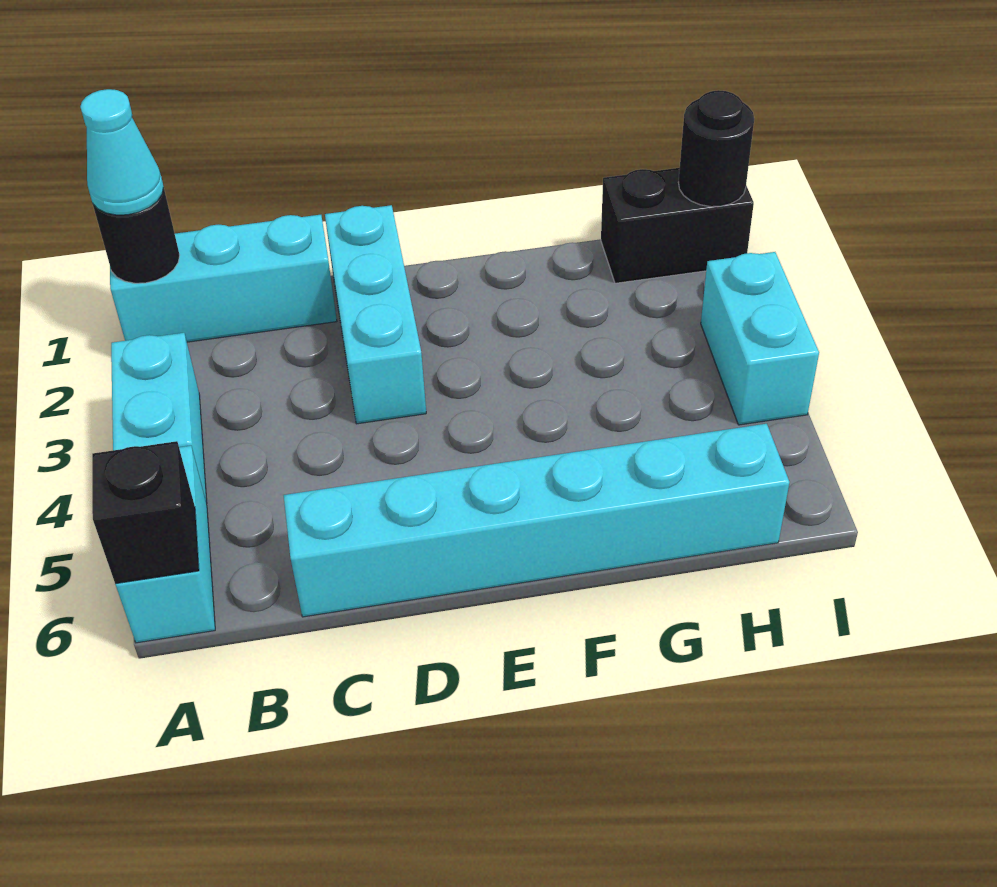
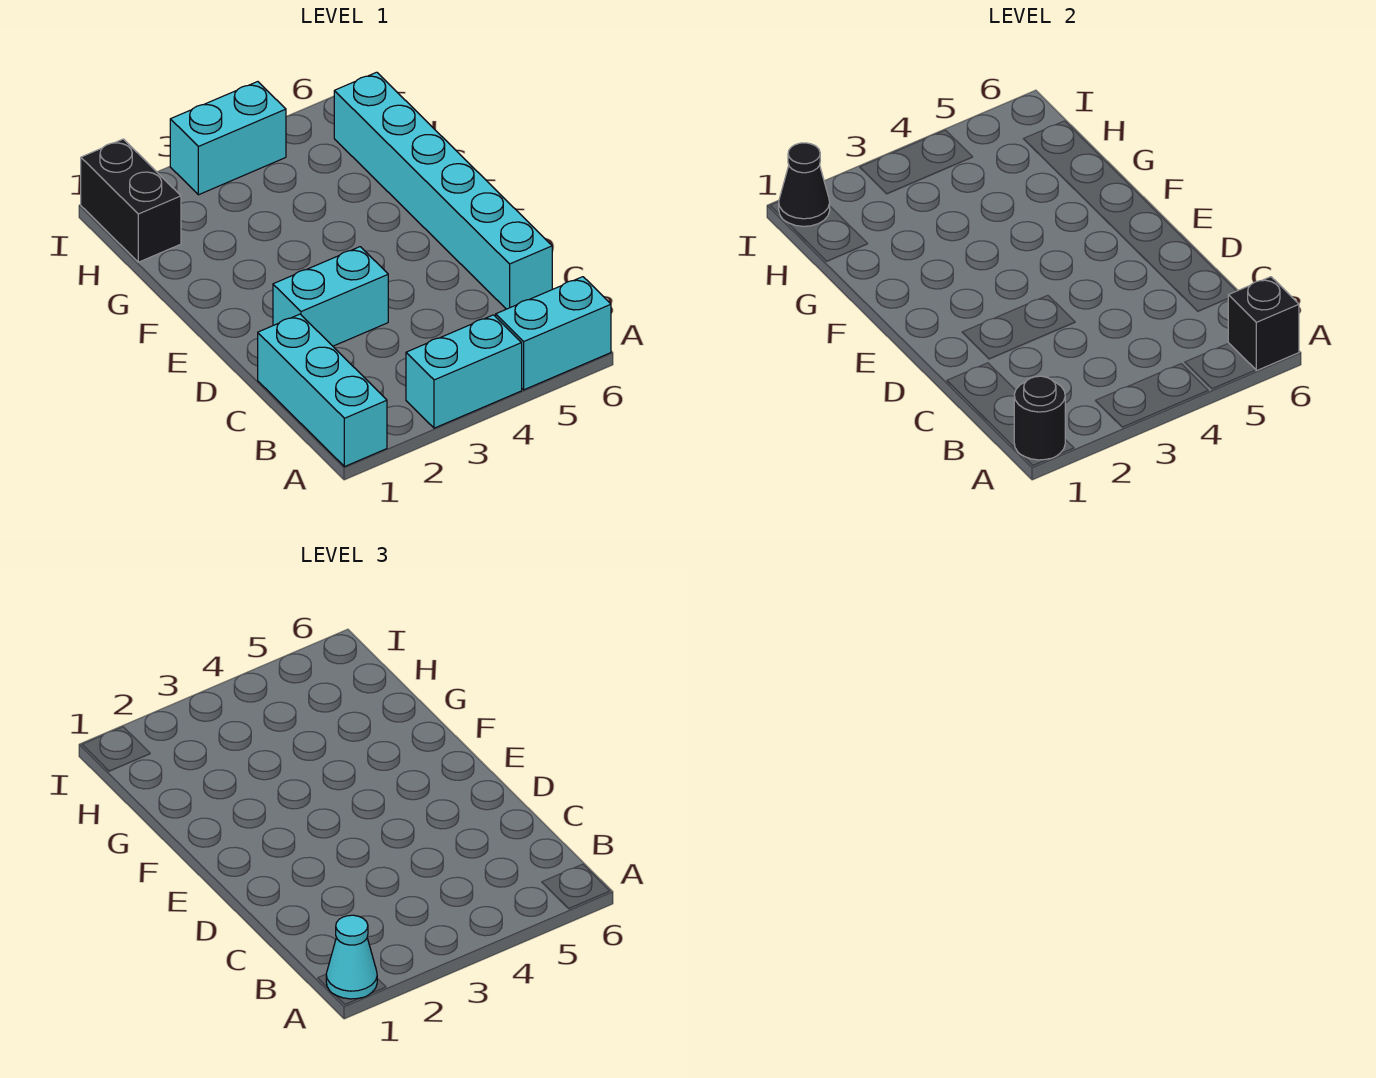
cyan brick D1:D3 level 1 -> cyan brick D2:D3 level 1
black round brick I1 level 2 -> black cone I1 level 2

